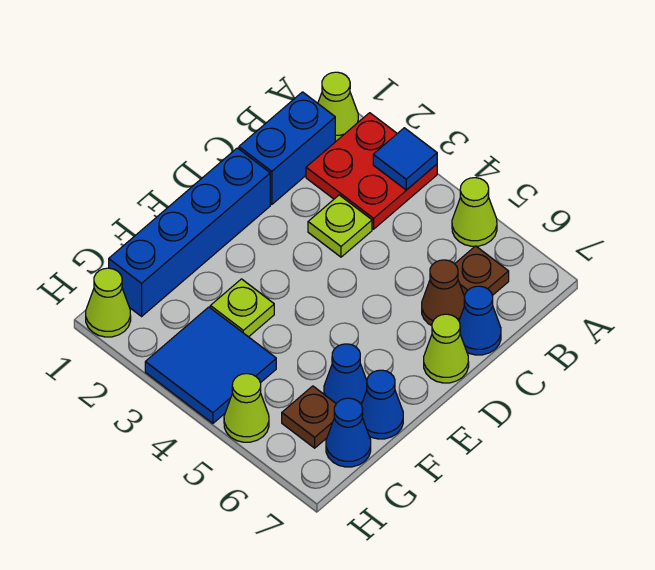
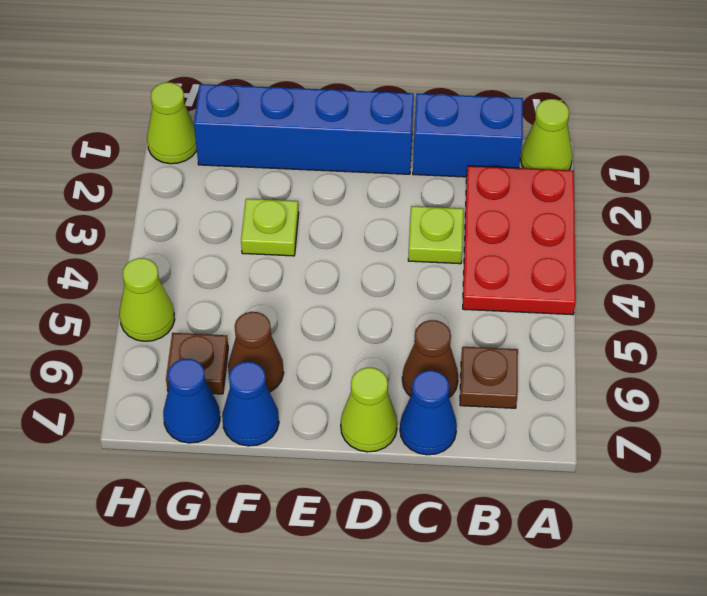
red plate A2:B3 level 1 -> red plate A2:B4 level 1
blue tile A3 level 2 -> none
lime cone A5 level 1 -> none
blue cone F6 level 1 -> brown cone F6 level 1
blue tile G3:H4 level 1 -> none

